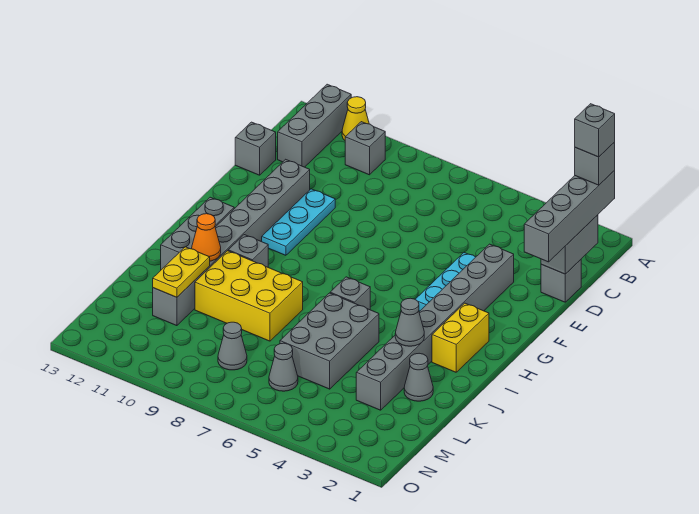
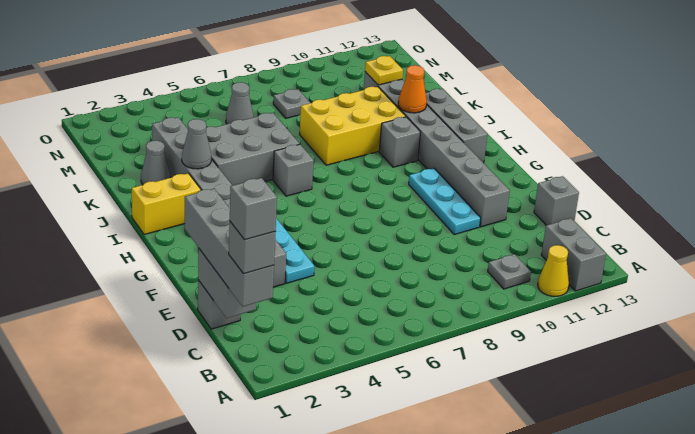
grey brick A12:C12 level 1 -> grey brick A12:B12 level 1
grey brick B10 level 1 -> grey plate B10 level 1
yellow brick H2:I2 level 1 -> yellow brick I1:I2 level 1
grey brick J5:L6 level 1 -> grey brick J4:K6 level 1
yellow plate K11:L11 level 2 -> yellow plate L11 level 2
grey cone M8 level 1 -> grey plate M8 level 1

